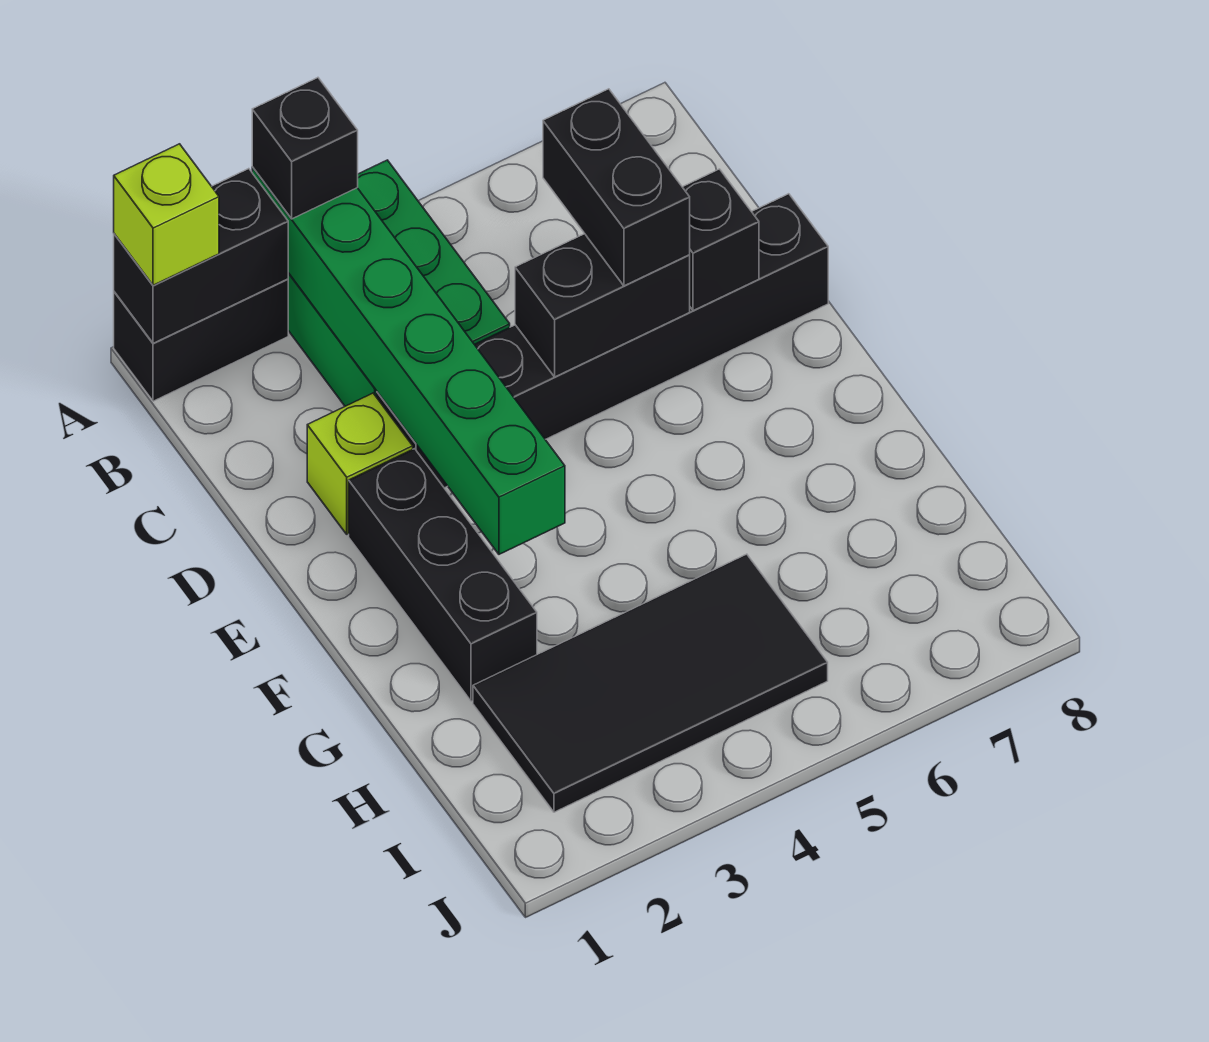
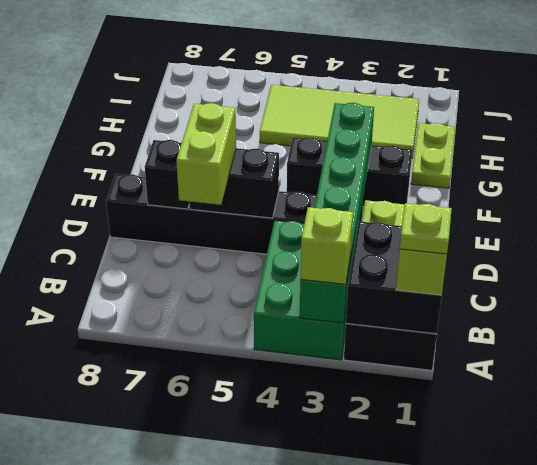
black brick A1:A2 level 2 -> black brick A1:B2 level 2
none -> lime plate A1 level 4
black brick A3 level 3 -> lime brick A3 level 3
black brick C6:D6 level 3 -> lime brick C6:D6 level 3
black brick E2:G2 level 1 -> black brick F2:F4 level 1
none -> lime plate G1:H1 level 1
black tile H2:I5 level 1 -> lime tile H2:I5 level 1

